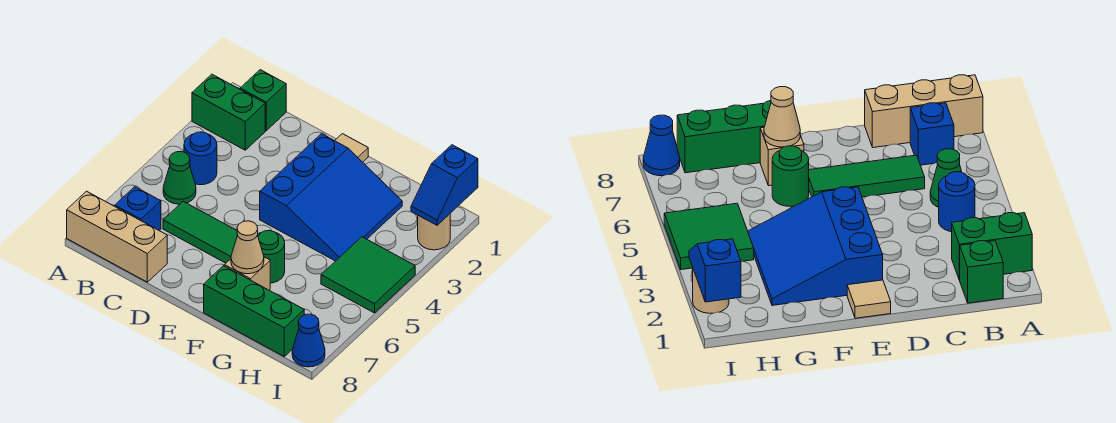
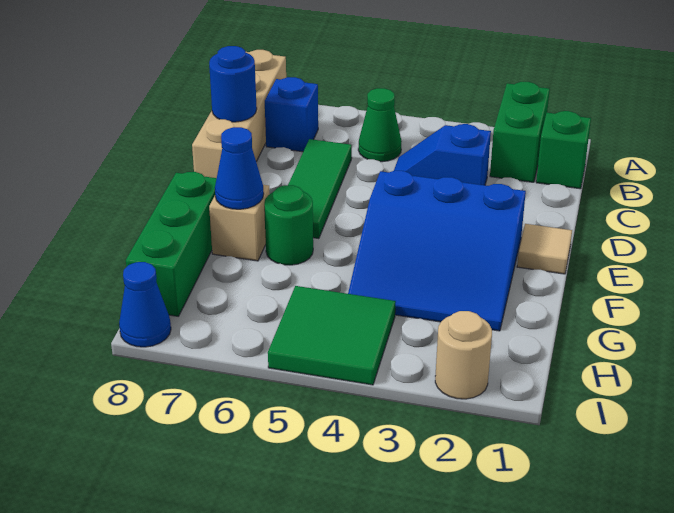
tan brick A8:C8 level 1 -> tan brick A8:D8 level 1
blue round brick B4 level 1 -> blue round brick C8 level 2
tan cone F7 level 2 -> blue cone F7 level 2
blue slope I1:I2 level 2 top 1 -> blue slope C3:C4 level 1 top 3

